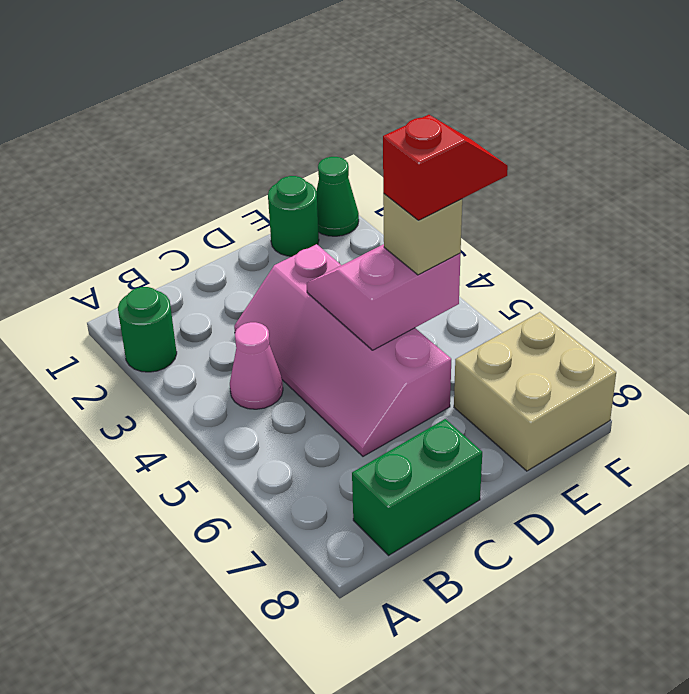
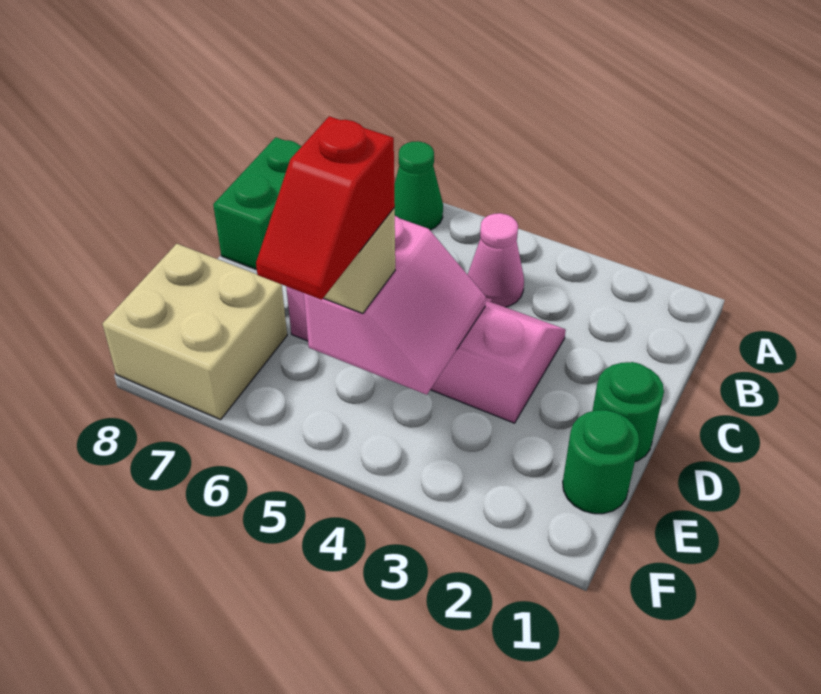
green round brick A2 level 1 -> green round brick D1 level 1
green cone F1 level 1 -> green cone A6 level 1

